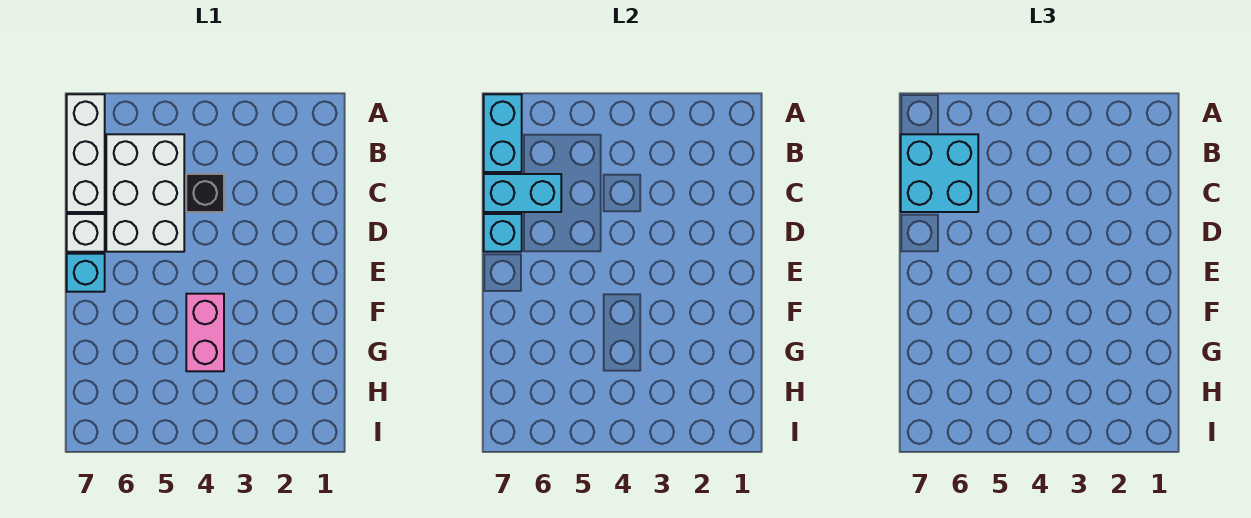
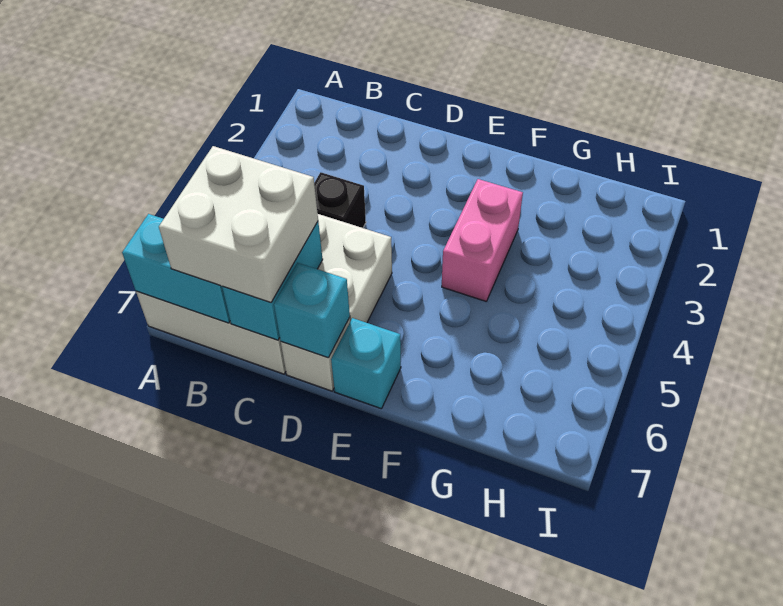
cyan brick B6:C7 level 3 -> white brick B6:C7 level 3
pink brick F4:G4 level 1 -> pink brick F3:F4 level 1

